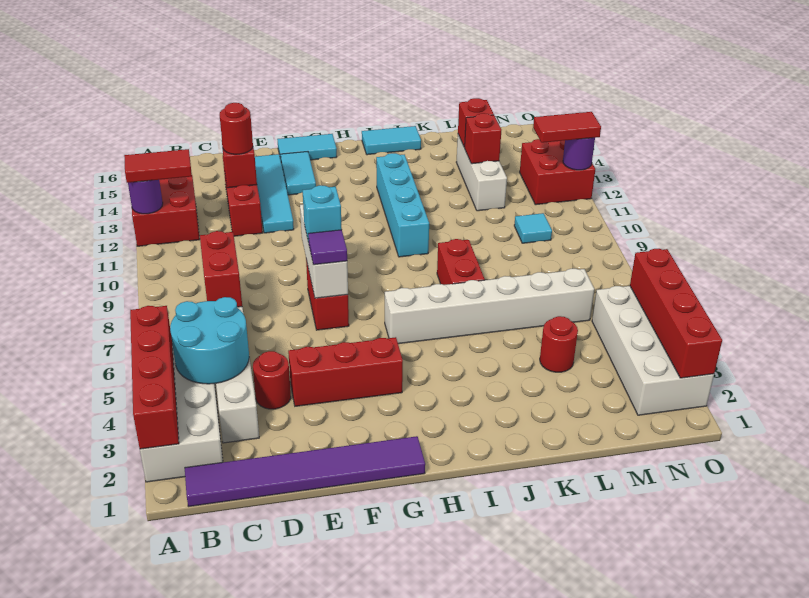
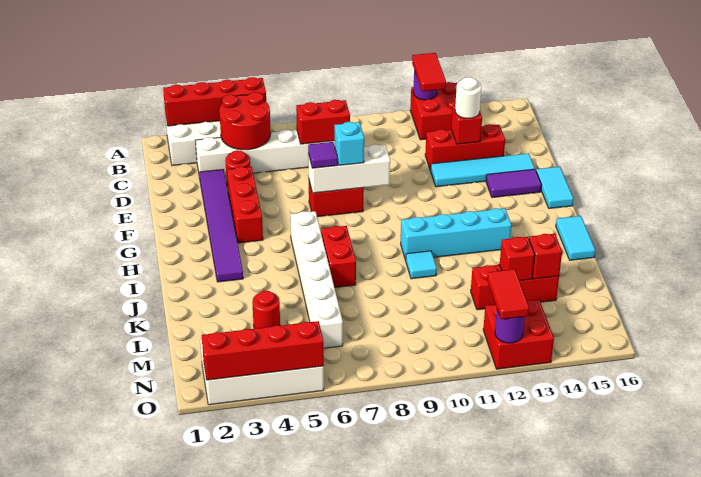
purple tile B1:G1 level 1 -> purple tile D3:I3 level 1
cyan round brick B4:C5 level 2 -> red round brick B4:C5 level 2
red round brick D13 level 3 -> white round brick D13 level 3
cyan tile F14:F15 level 1 -> purple tile F14:F15 level 1
red brick J7:J8 level 1 -> red brick I7:J7 level 1
white brick L12:L14 level 1 -> red brick L12:L14 level 1
cyan tile M10 level 1 -> cyan tile J10 level 1

